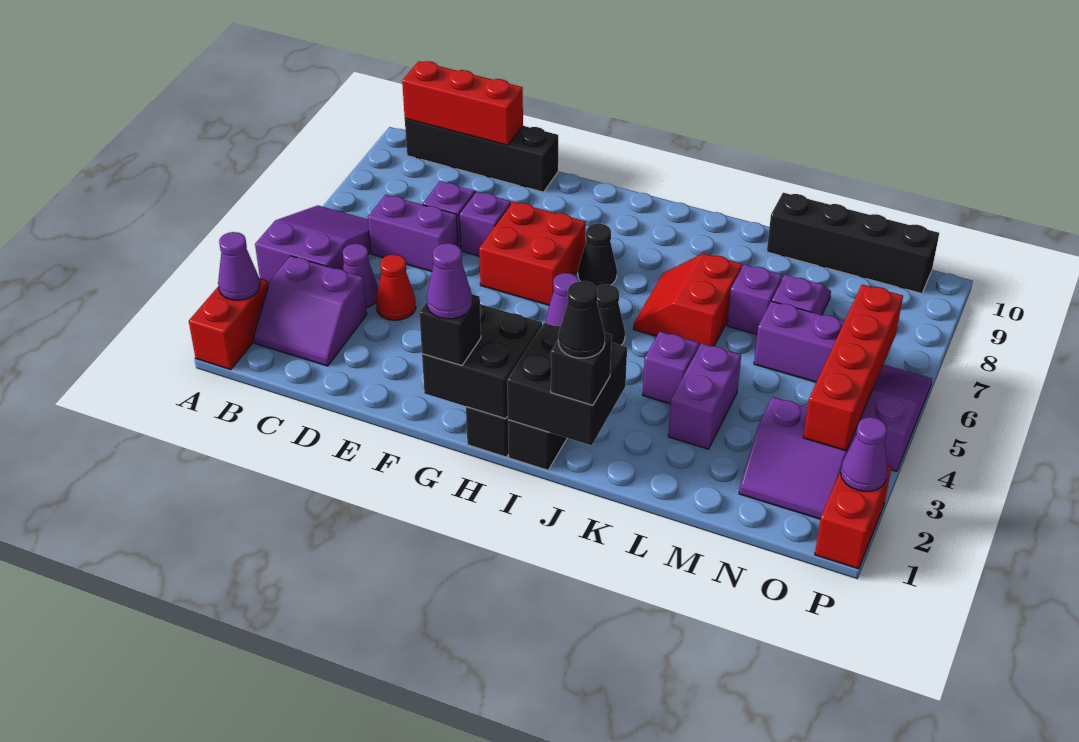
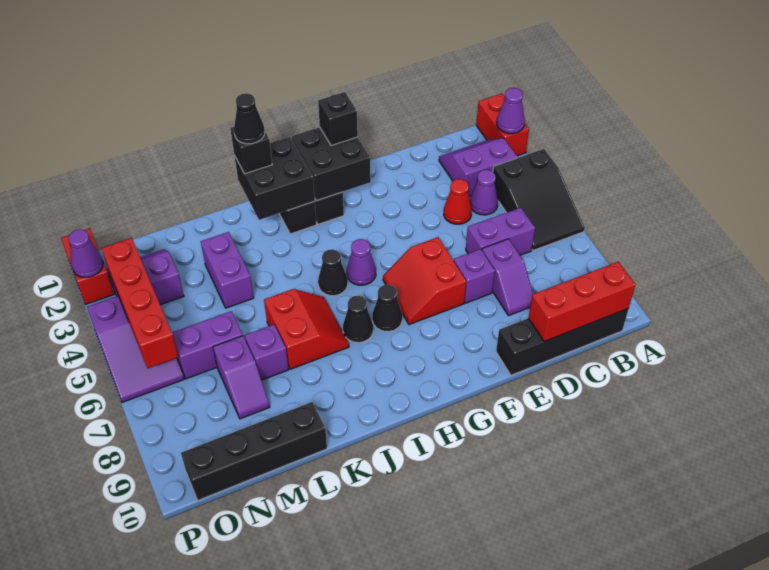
purple slope A4:B6 level 1 top 4 -> black slope A4:B6 level 1 top 4
red brick F6:G7 level 1 -> red slope F6:G7 level 1 top F
purple cone G1 level 4 -> none
none -> black cone I7 level 1
purple brick K4 level 1 -> none

